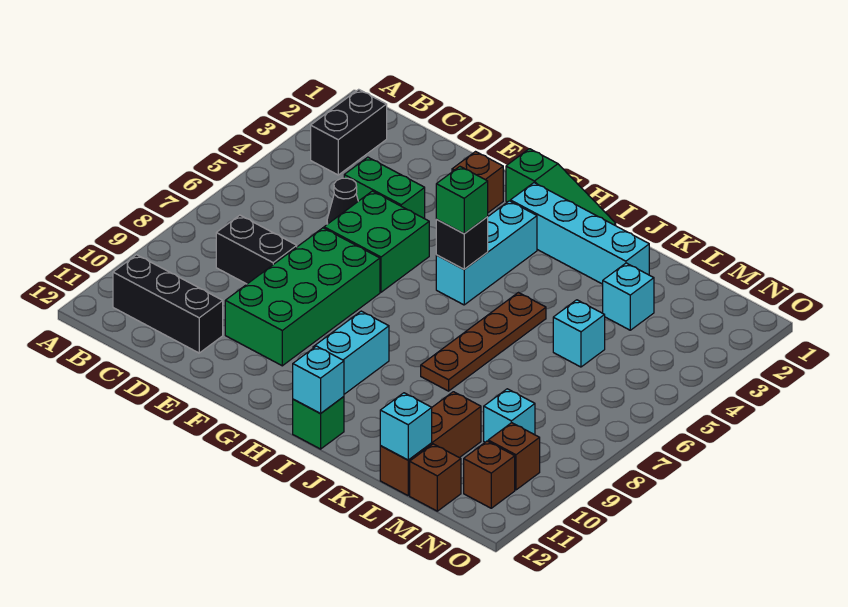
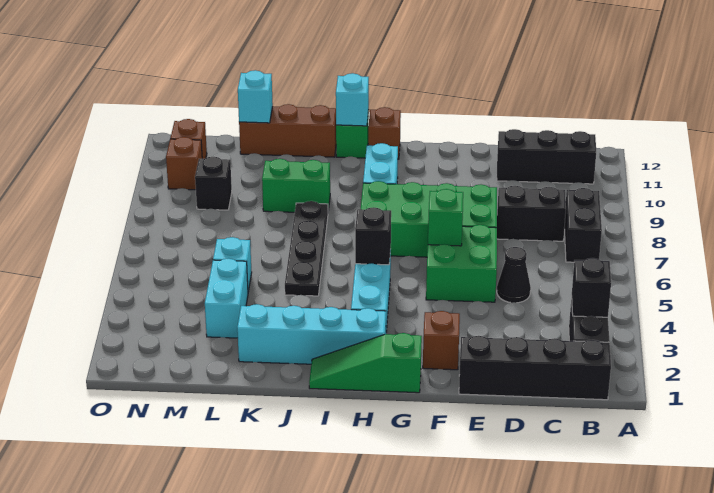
none -> black brick B1:E1 level 1
none -> black brick B3 level 2
none -> black brick B7:B8 level 1
green brick D4:E4 level 1 -> green brick J9:K9 level 1
green brick E7:F10 level 1 -> green brick E7:H8 level 1
green brick H5 level 3 -> green brick F6 level 2
brown plate J5:J8 level 1 -> black plate J5:J8 level 1
cyan brick L3 level 1 -> cyan brick L3:L4 level 1
brown brick L10:L12 level 1 -> brown brick J12:L12 level 1
cyan brick M9 level 1 -> black brick M9 level 1
brown brick M12 level 1 -> brown brick H12 level 1

